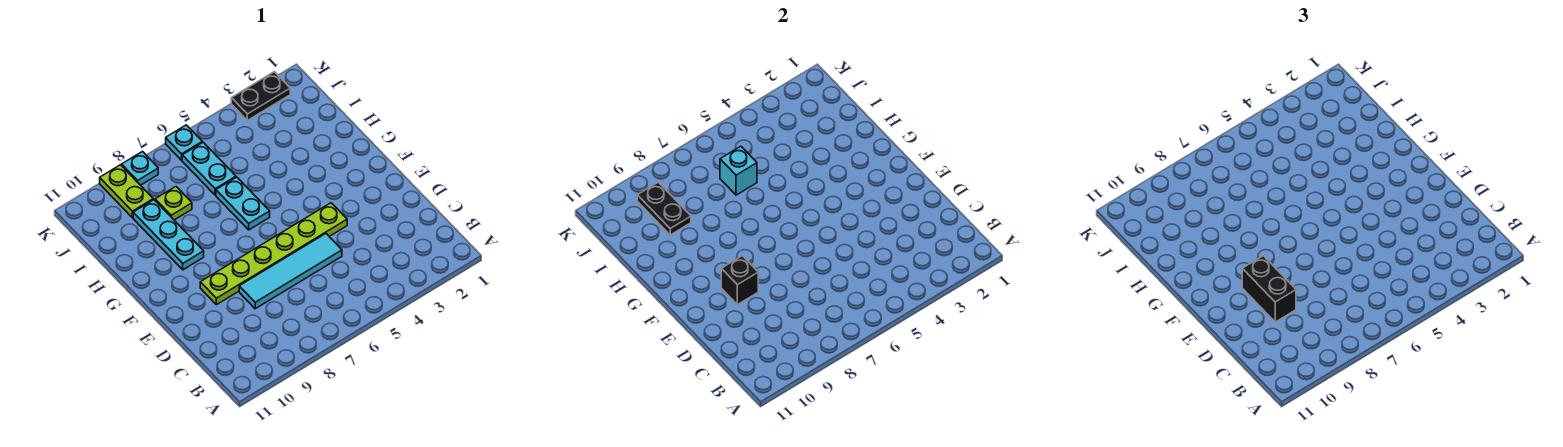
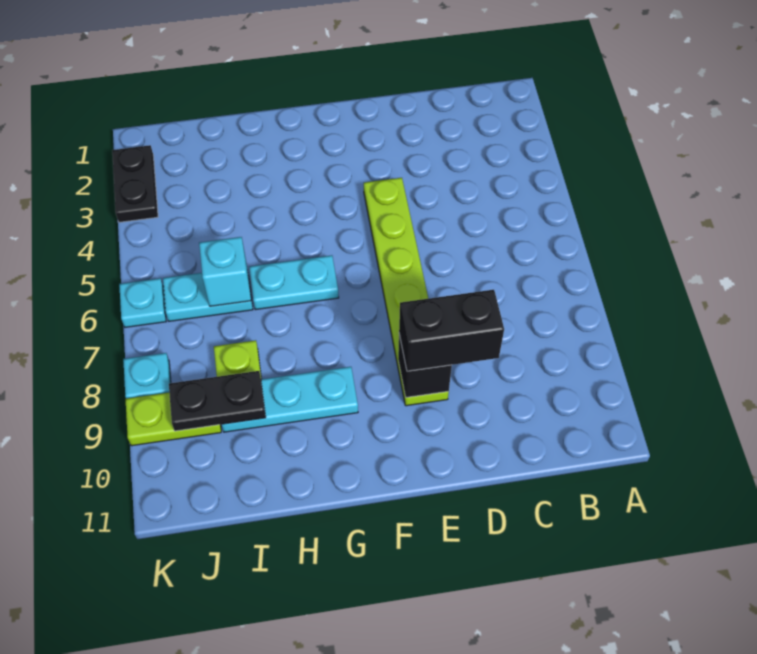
cyan tile D5:D8 level 1 -> none

